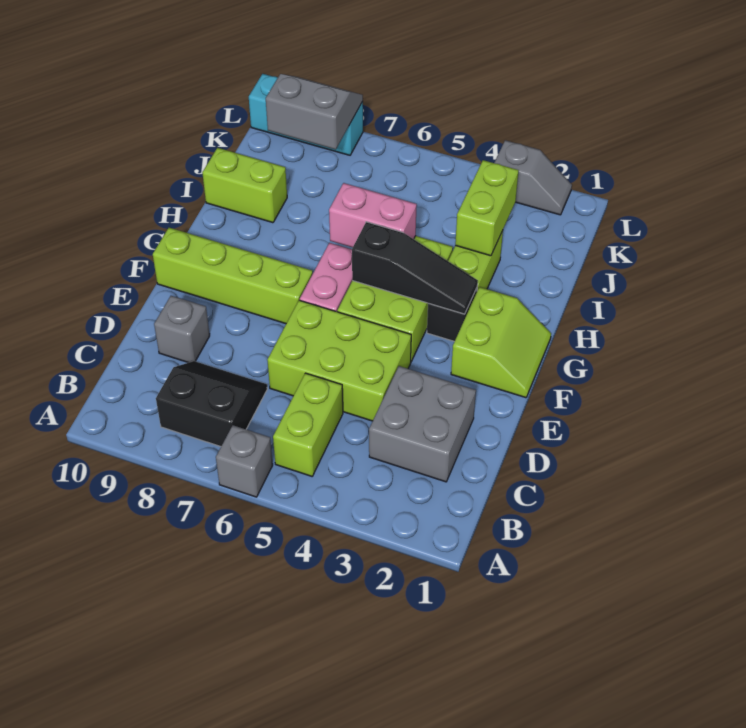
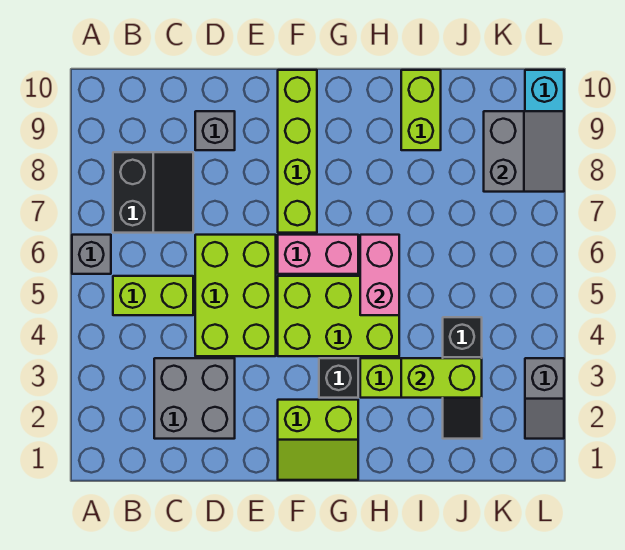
black slope G3:G5 level 2 top 5 -> black slope J2:J4 level 1 top 4

